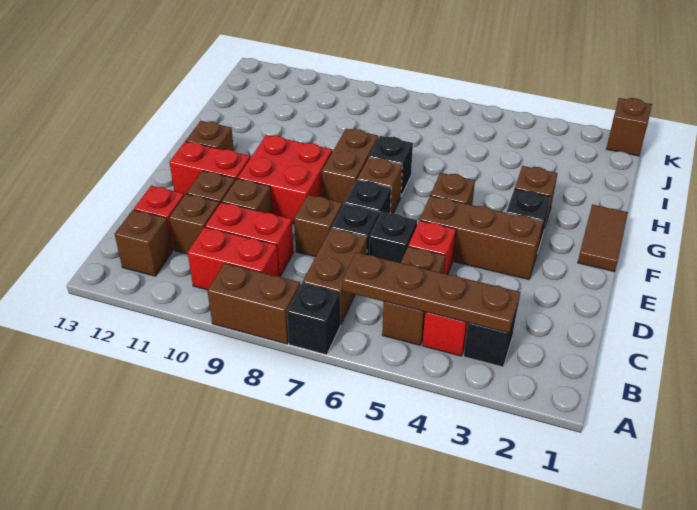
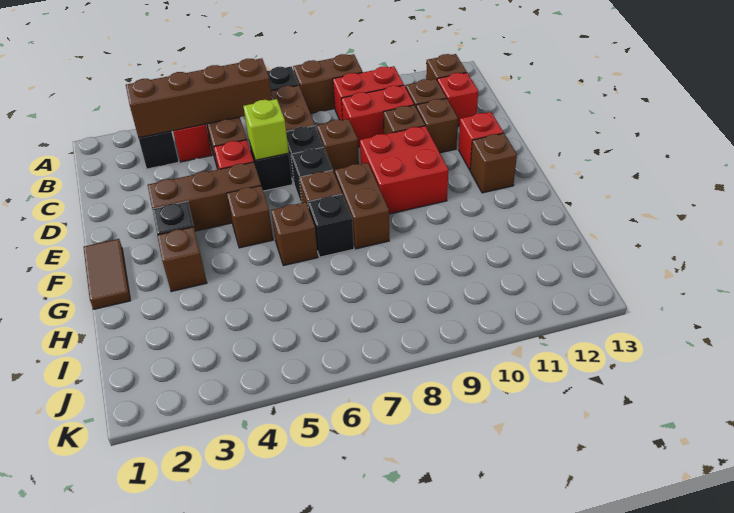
brown plate B3:B6 level 2 -> brown brick B3:B6 level 2
none -> lime brick D6 level 2
red brick E11:E12 level 1 -> red brick E12 level 1
brown brick K1 level 1 -> brown brick G6 level 1

